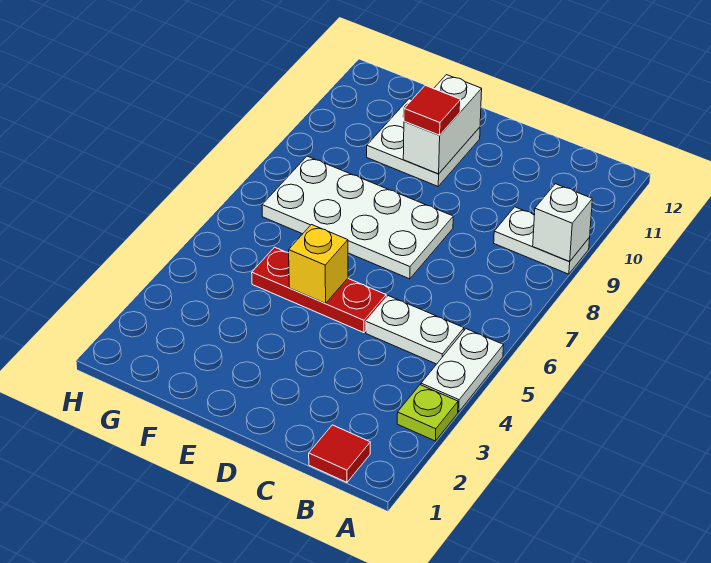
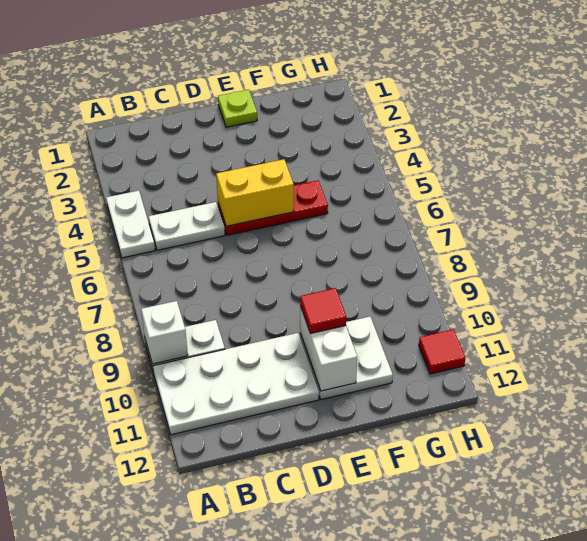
lime plate A3 level 1 -> lime plate E1 level 1
red tile B1 level 1 -> red tile H11 level 1
white plate D7:G8 level 1 -> white plate A10:D11 level 1
yellow brick E5 level 2 -> yellow brick D5:E5 level 2

